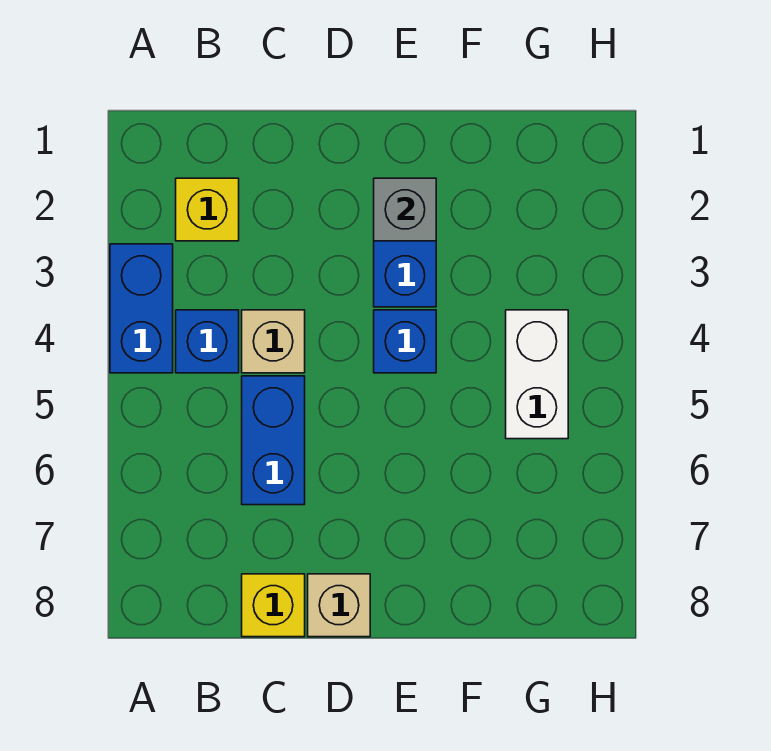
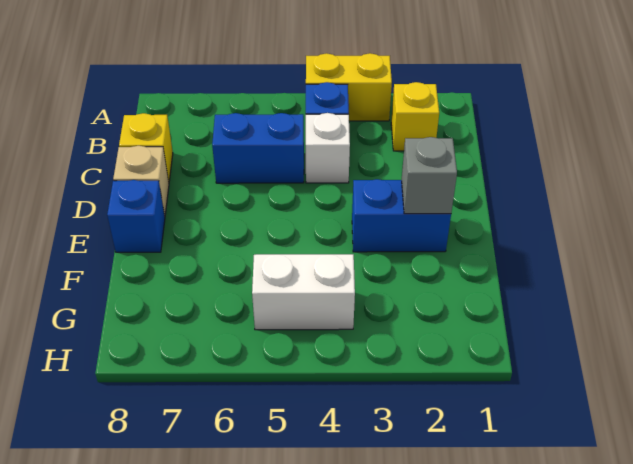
blue brick A3:A4 level 1 -> yellow brick A3:A4 level 1
tan brick C4 level 1 -> white brick C4 level 1
blue brick E4 level 1 -> blue brick E8 level 1

